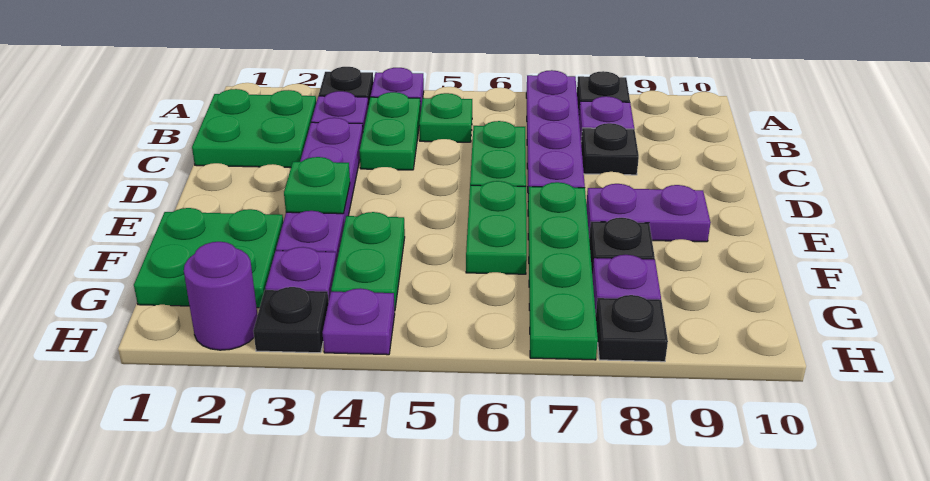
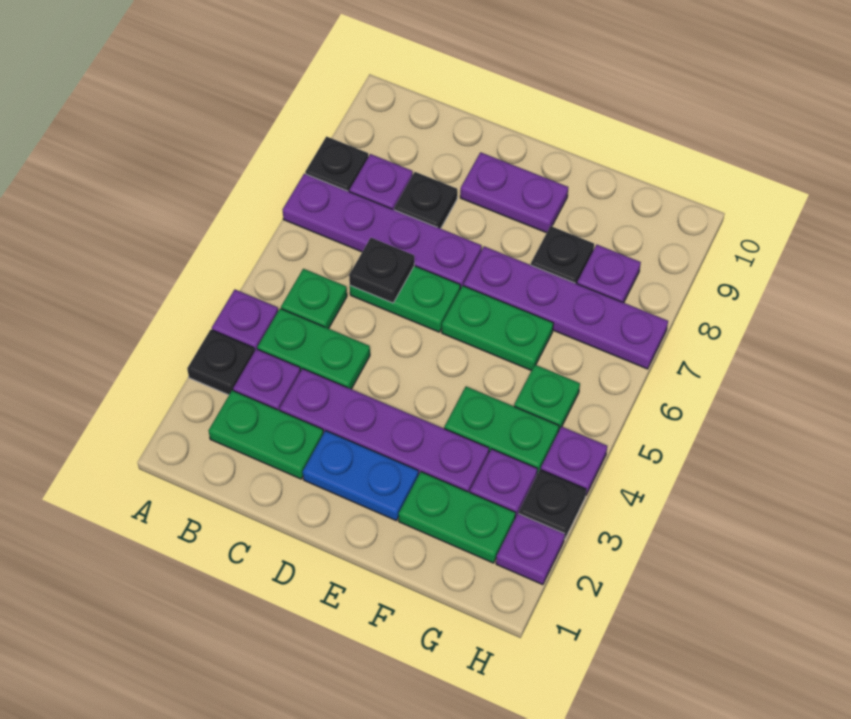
green plate B1:C2 level 1 -> green plate B2:C2 level 1
none -> blue plate D2:E2 level 1
green plate E3 level 2 -> green plate G5 level 1
green plate E7:H7 level 1 -> purple plate E7:H7 level 1
purple plate E8:E9 level 1 -> purple plate D9:E9 level 1
green plate F1:G2 level 1 -> green plate F2:G2 level 1
purple round brick H2 level 1 -> purple plate H2 level 1
black plate H8 level 1 -> black plate C6 level 2

